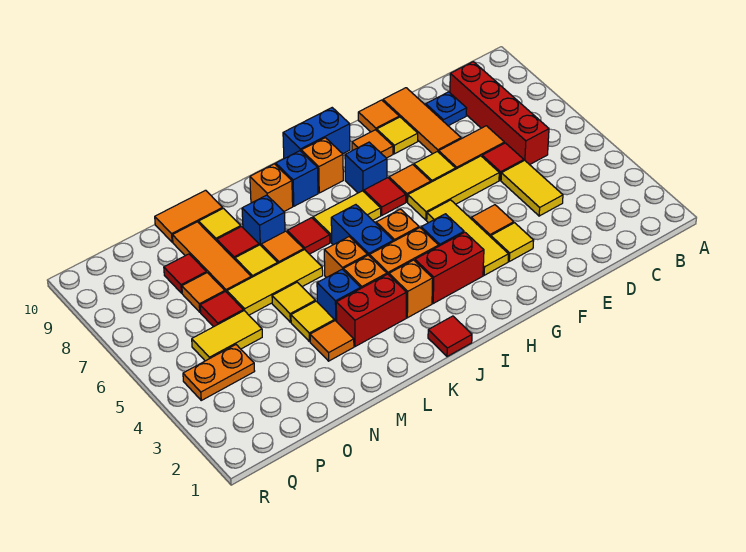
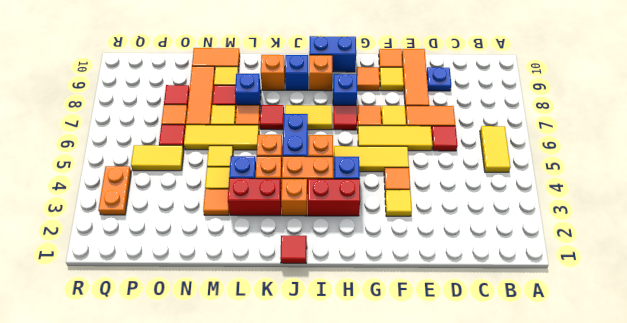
red brick C6:C9 level 1 -> none
yellow tile D4:D5 level 1 -> yellow tile B5:B6 level 1
yellow tile G3:G5 level 1 -> yellow tile F5:H5 level 1
orange plate P4:Q4 level 1 -> orange plate Q3:Q4 level 1

